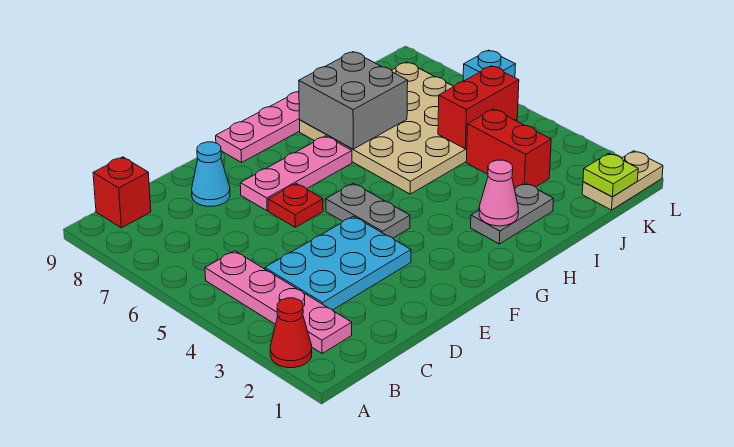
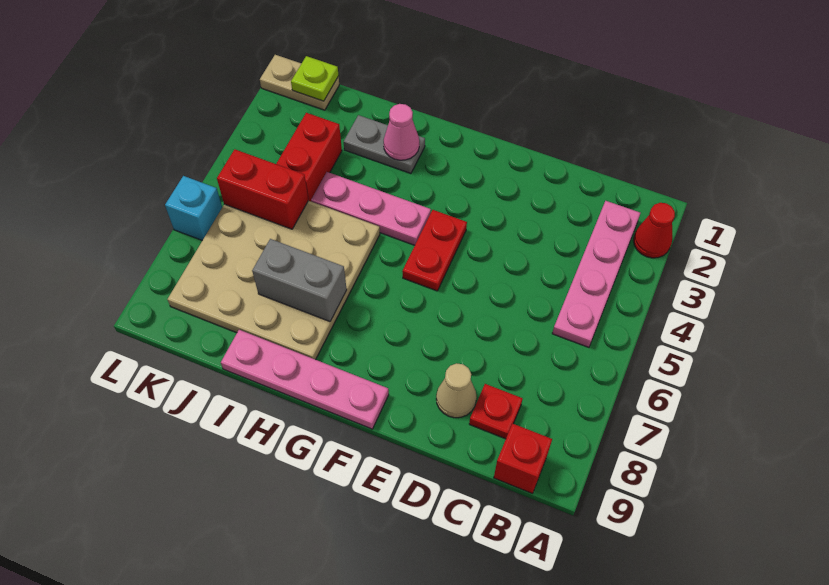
cyan plate C3:E4 level 1 -> none
cyan cone D8 level 1 -> tan cone D8 level 1
red plate E6 level 1 -> red plate C8 level 1
pink plate E7:G7 level 1 -> pink plate G4:I4 level 1
grey plate F4:F5 level 1 -> red plate F4:F5 level 1
grey brick H7:I8 level 2 -> grey brick H7:I7 level 2

